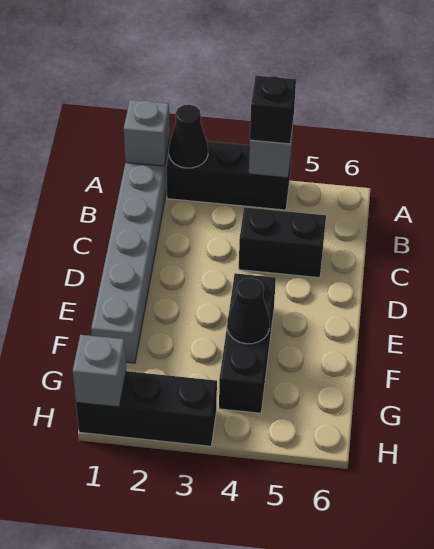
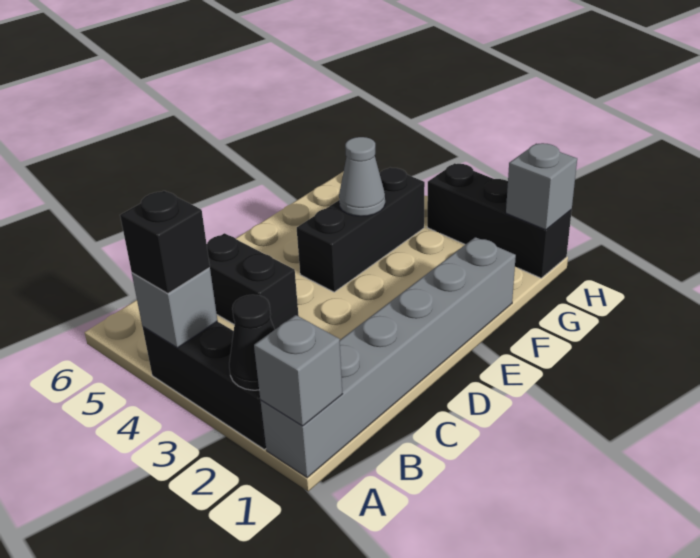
black cone F4 level 2 -> grey cone F4 level 2

